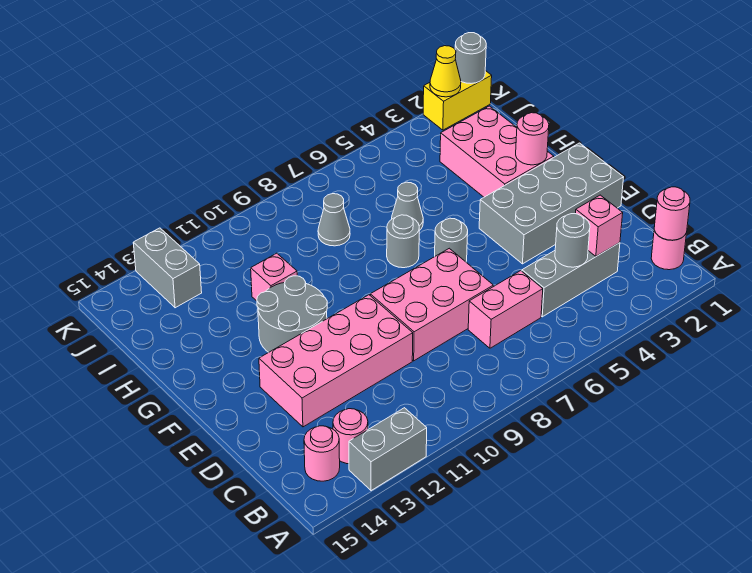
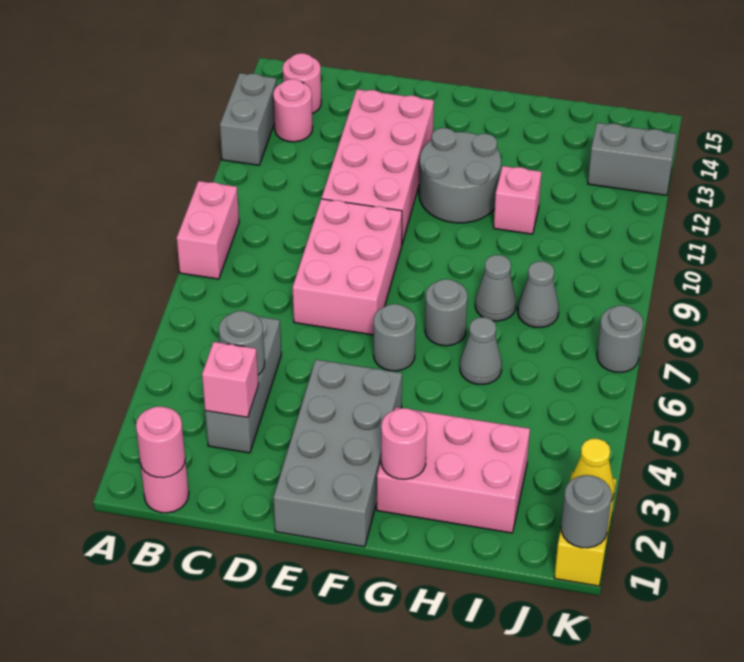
pink brick C6:C7 level 1 -> pink brick A8:A9 level 1
none -> grey cone H8 level 1
none -> grey round brick K7 level 1

